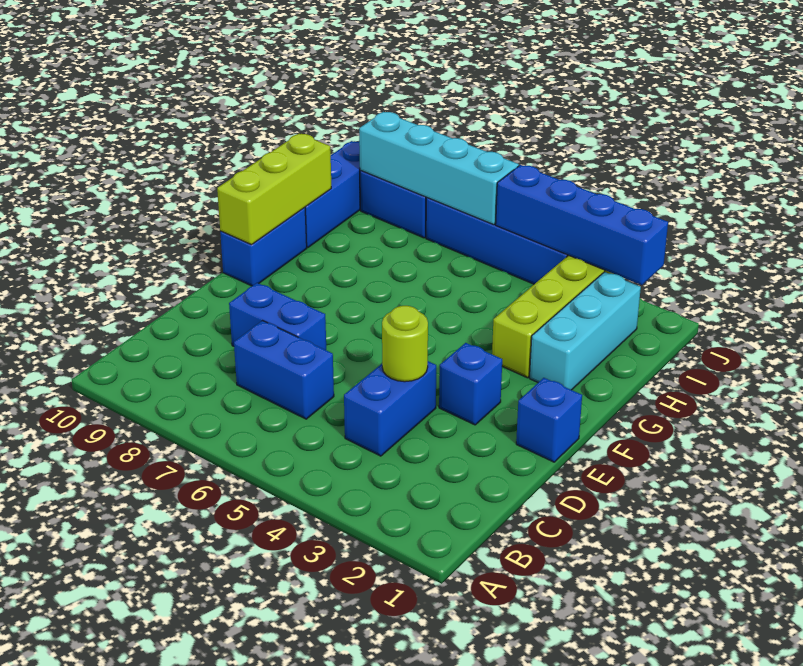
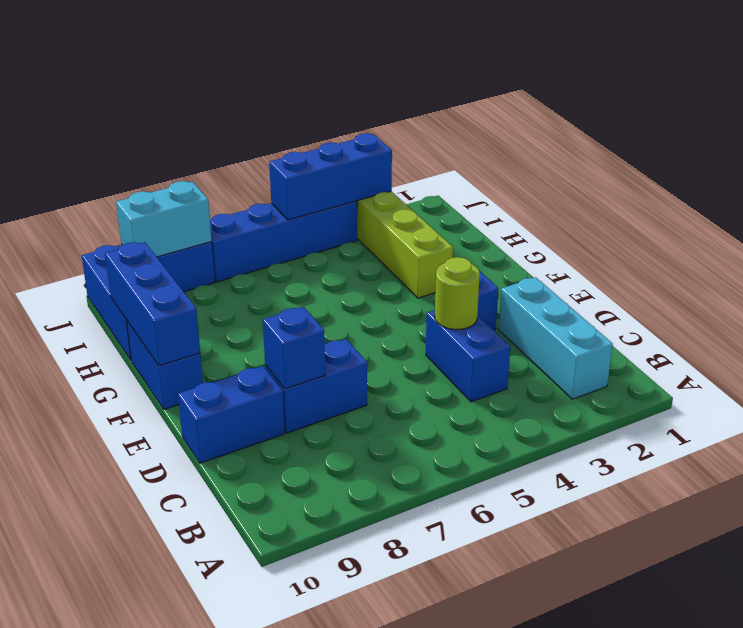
blue brick C6:C7 level 1 -> blue brick D9:D10 level 1
blue brick E1 level 1 -> blue brick D8 level 2
lime brick F10:H10 level 2 -> blue brick F10:H10 level 2
cyan brick G2:I2 level 1 -> cyan brick B2:D2 level 1
blue brick J2:J5 level 2 -> blue brick J3:J5 level 2
cyan brick J6:J9 level 2 -> cyan brick J8:J9 level 2

